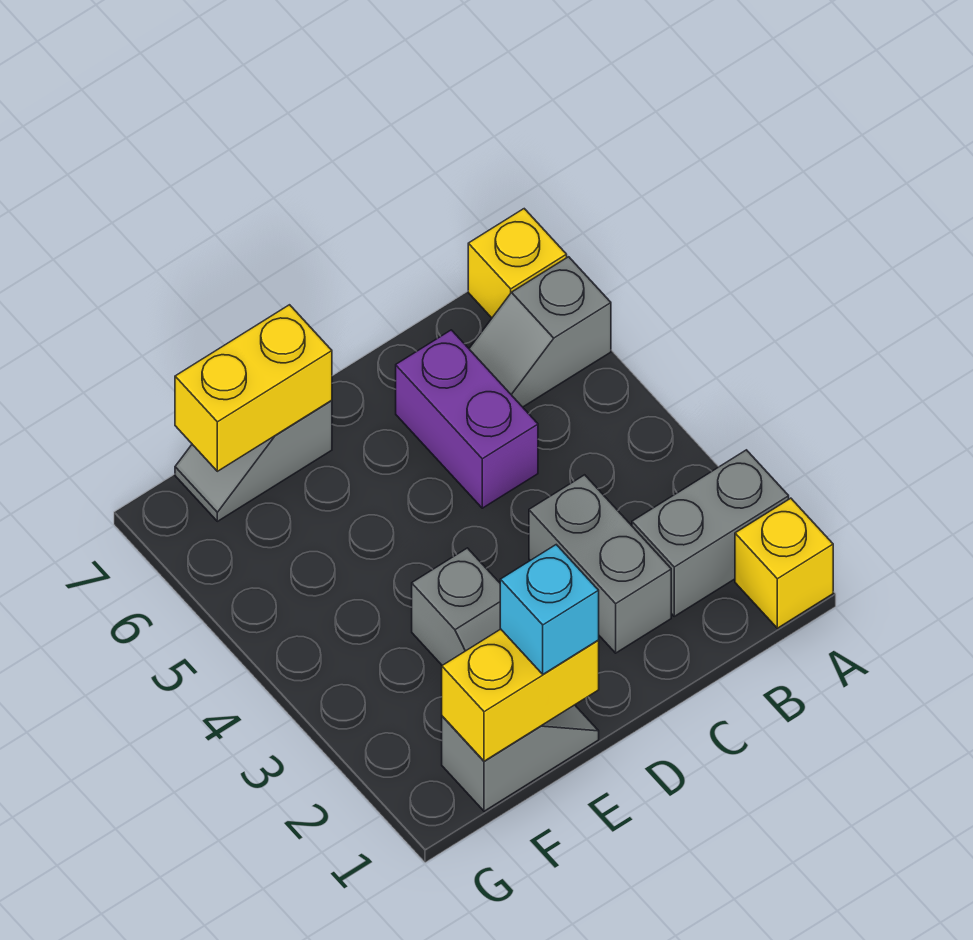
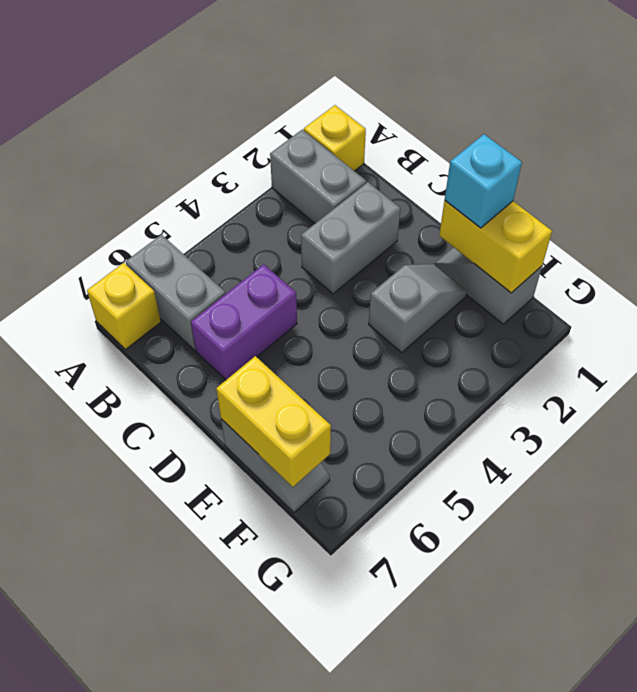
grey slope A6:B6 level 1 top A -> grey brick A6:B6 level 1

